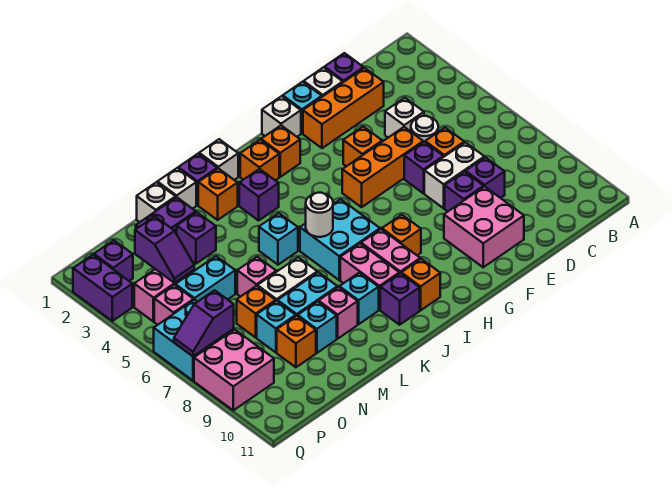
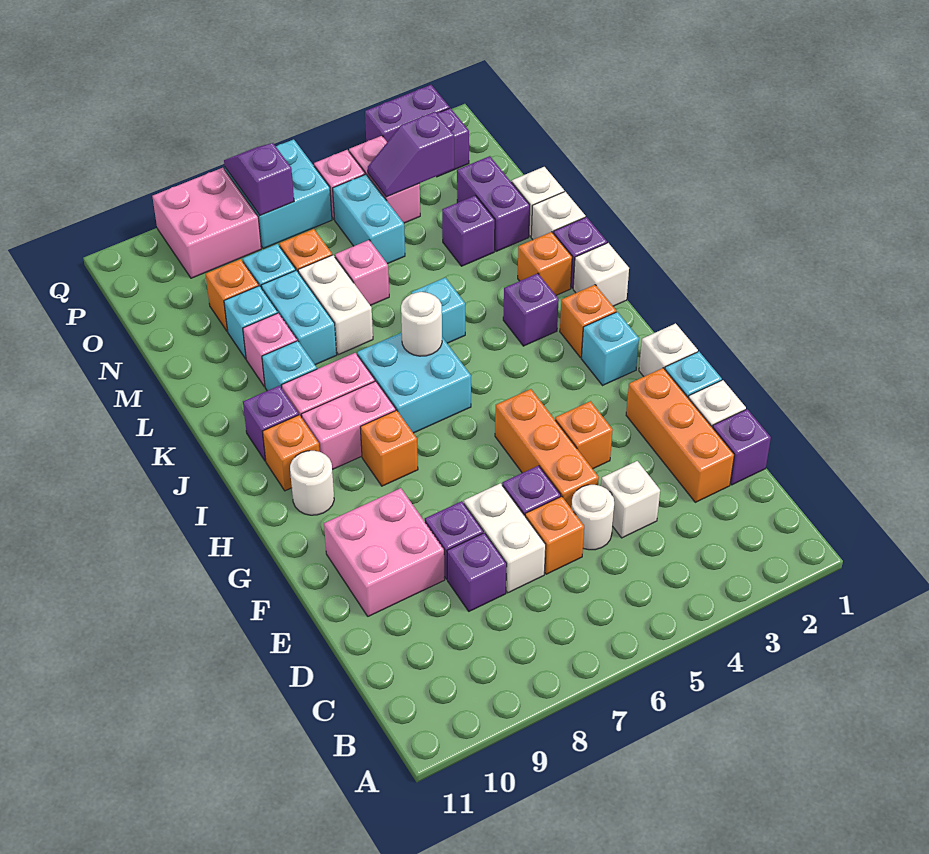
orange brick H2 level 1 -> cyan brick H2 level 1
none -> white round brick H10 level 1

